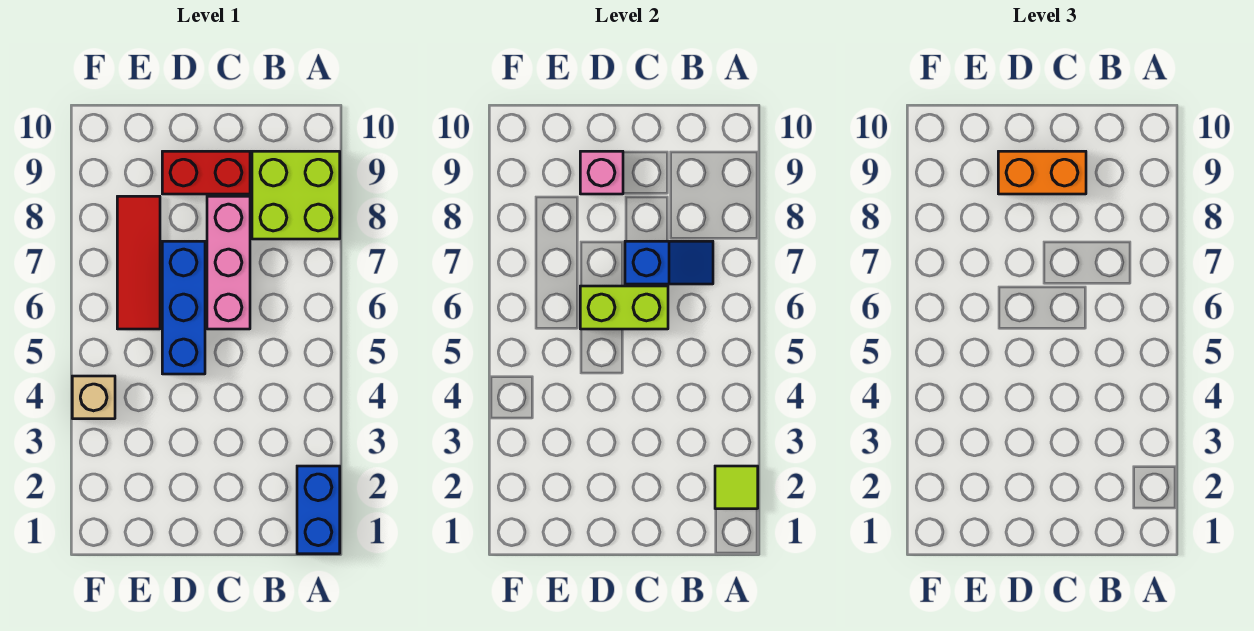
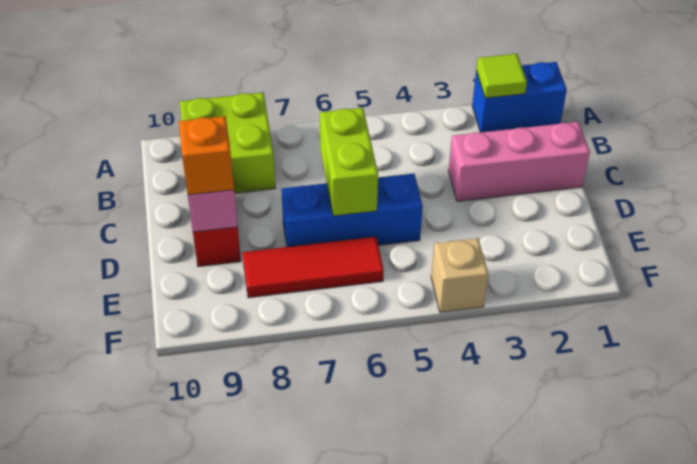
blue slope B7:C7 level 2 top C -> none
pink brick C6:C8 level 1 -> pink brick C1:C3 level 1
orange brick C9:D9 level 3 -> orange brick D9 level 3

